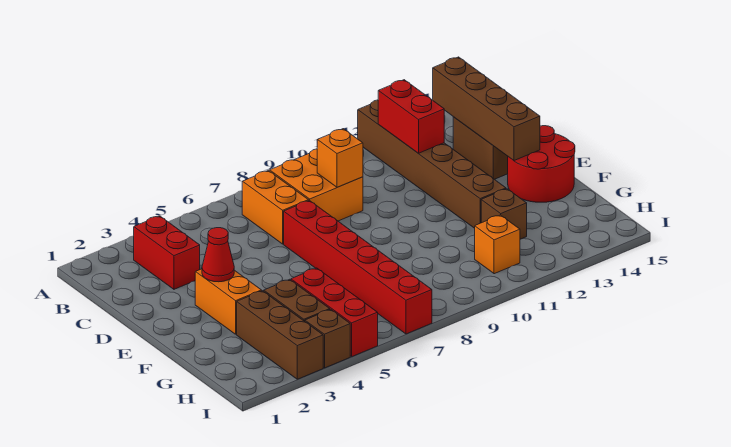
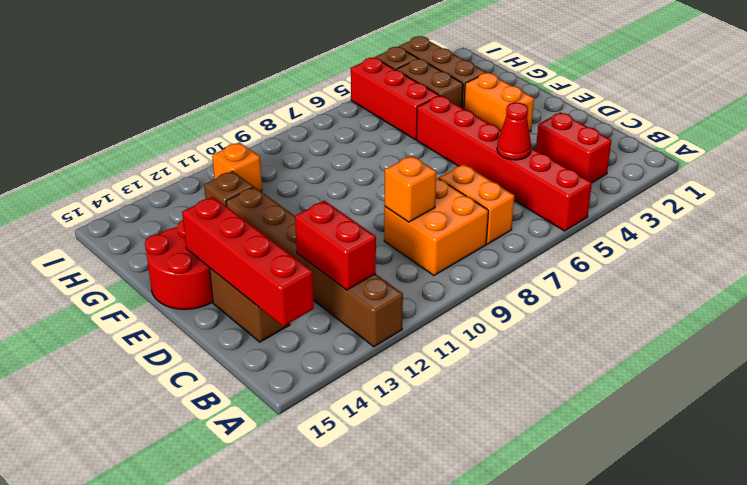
brown brick B14:E14 level 2 -> red brick B14:E14 level 2
red brick D7:I7 level 1 -> red brick A5:F5 level 1
red cone E3 level 2 -> red cone C5 level 2

